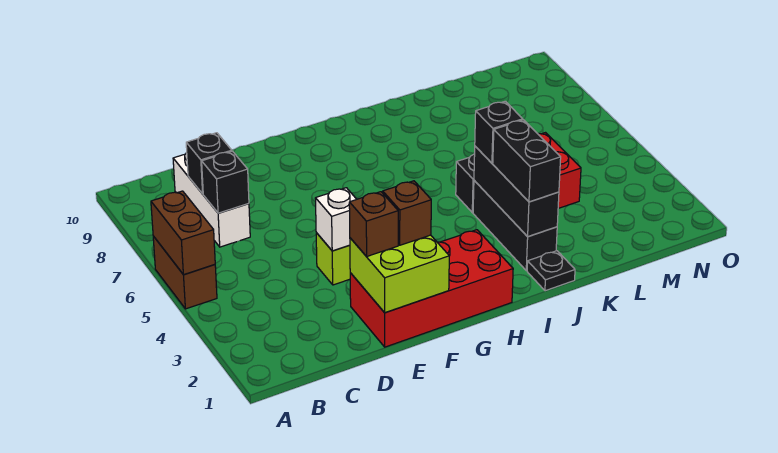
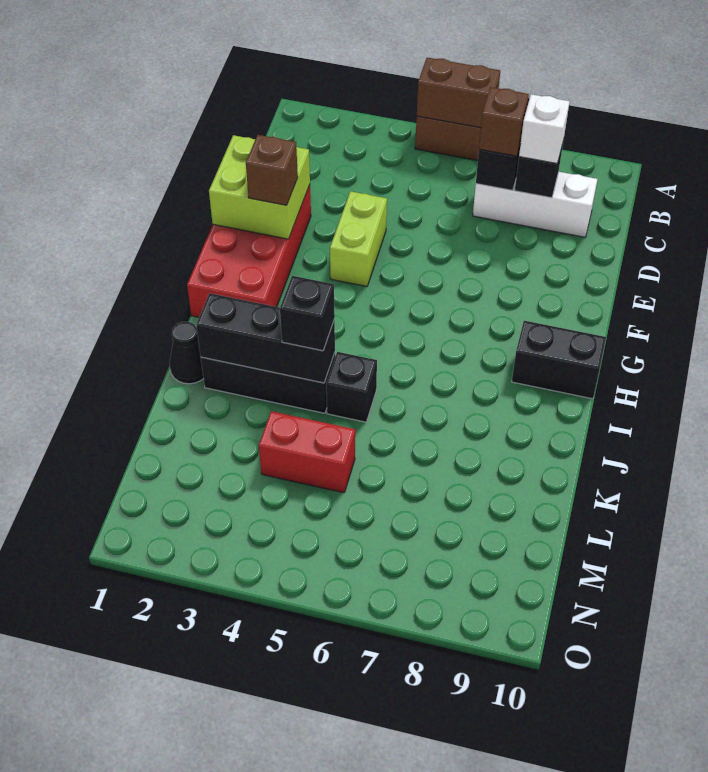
brown brick E2 level 3 -> brown brick C7 level 3
white brick E4 level 2 -> white brick C8 level 3
black plate J1 level 1 -> black cone J1 level 1
black brick J2:J3 level 3 -> black brick H9:H10 level 1

